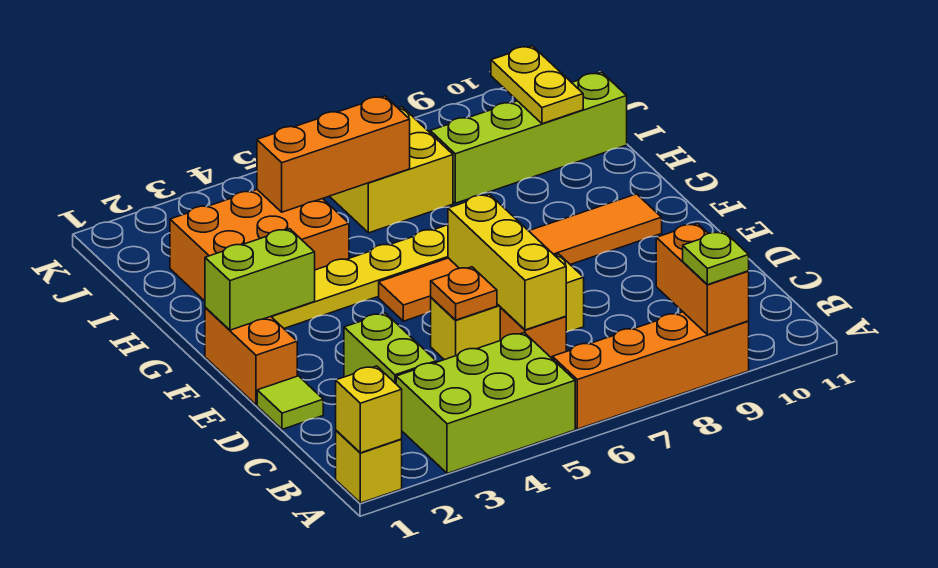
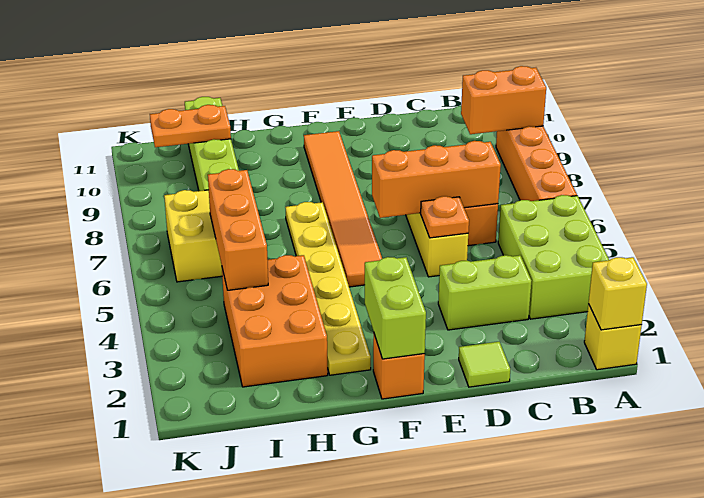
lime plate A9 level 3 -> none
yellow brick C6:E6 level 2 -> orange brick C6:E6 level 2
orange brick E1:F1 level 1 -> orange brick F1 level 1
yellow plate I10:J10 level 2 -> orange plate I10:J10 level 2

